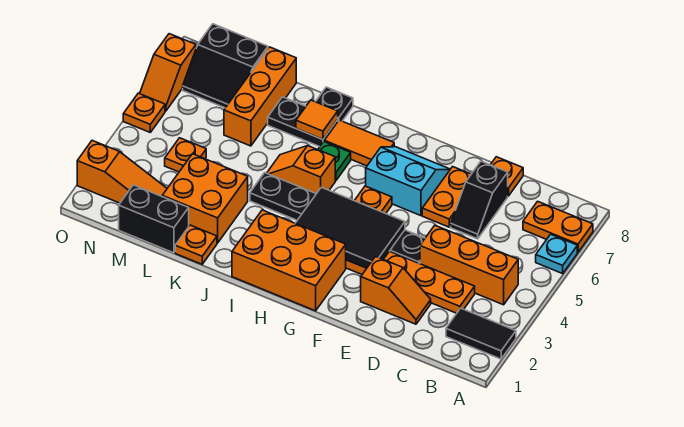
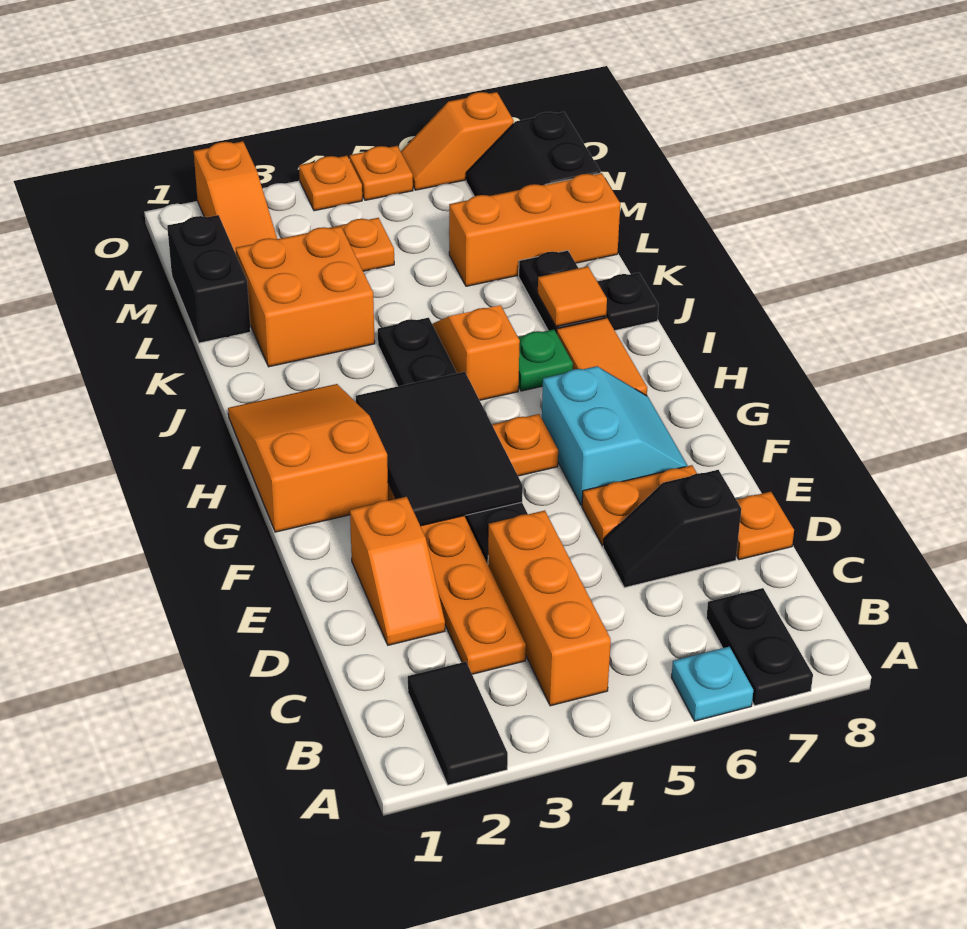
orange plate A7:B7 level 1 -> black plate A7:B7 level 1
orange brick G1:I2 level 1 -> orange slope G1:I2 level 1 top G
orange plate K1 level 1 -> orange plate O4 level 1

